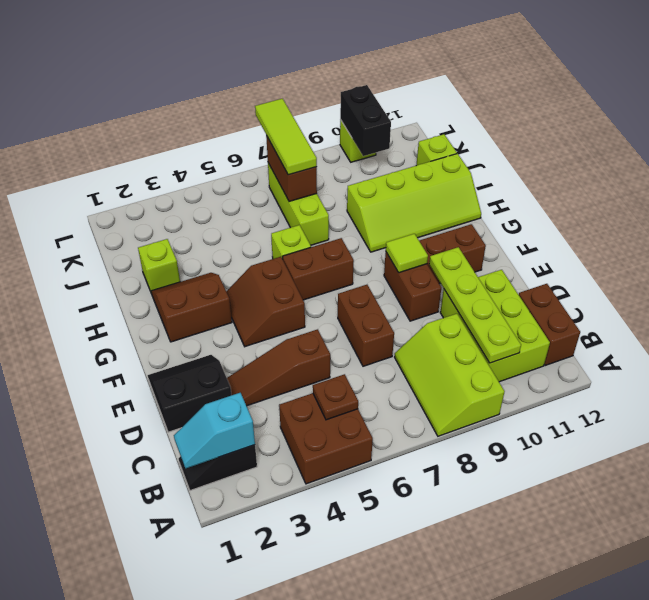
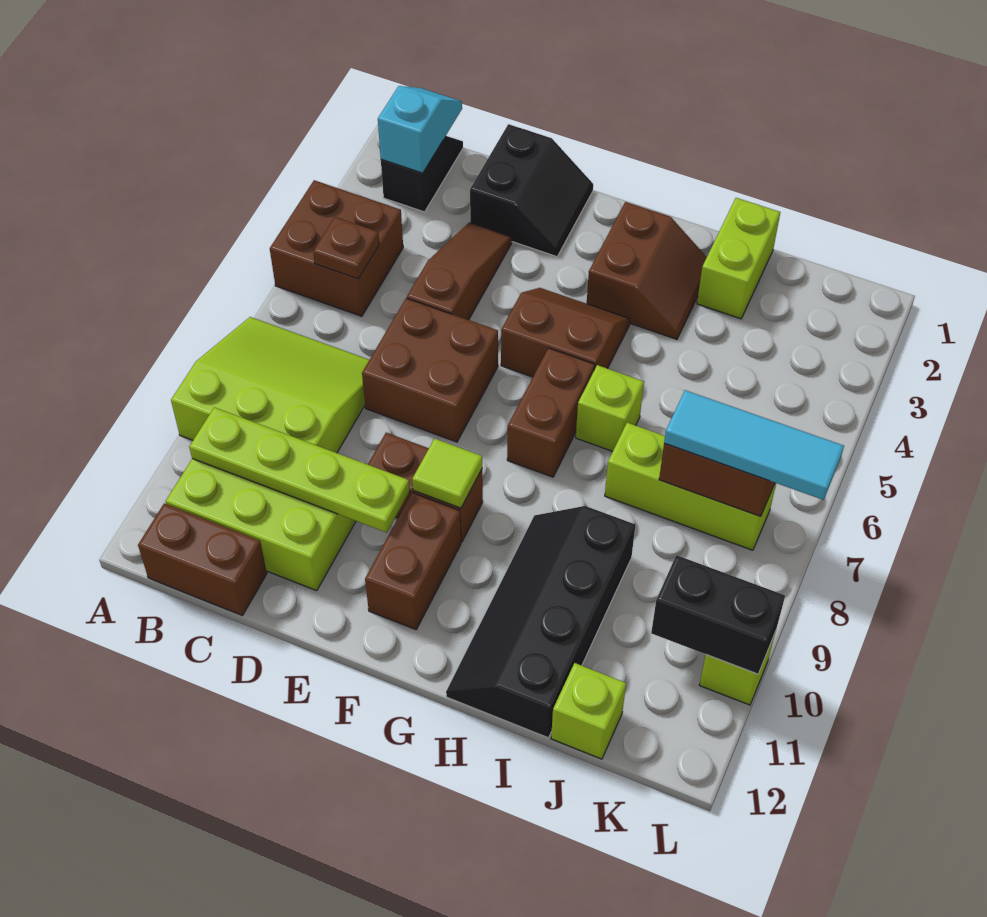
lime slope A8:C9 level 1 top 9 -> lime slope A7:C9 level 1 top 9
brown brick D7:E7 level 1 -> brown brick D6:E7 level 1
lime slope H9:I12 level 1 top I -> black slope H9:I12 level 1 top I
lime brick I2 level 1 -> lime brick I1:I2 level 1
lime tile J7:L7 level 3 -> cyan tile J7:L7 level 3

